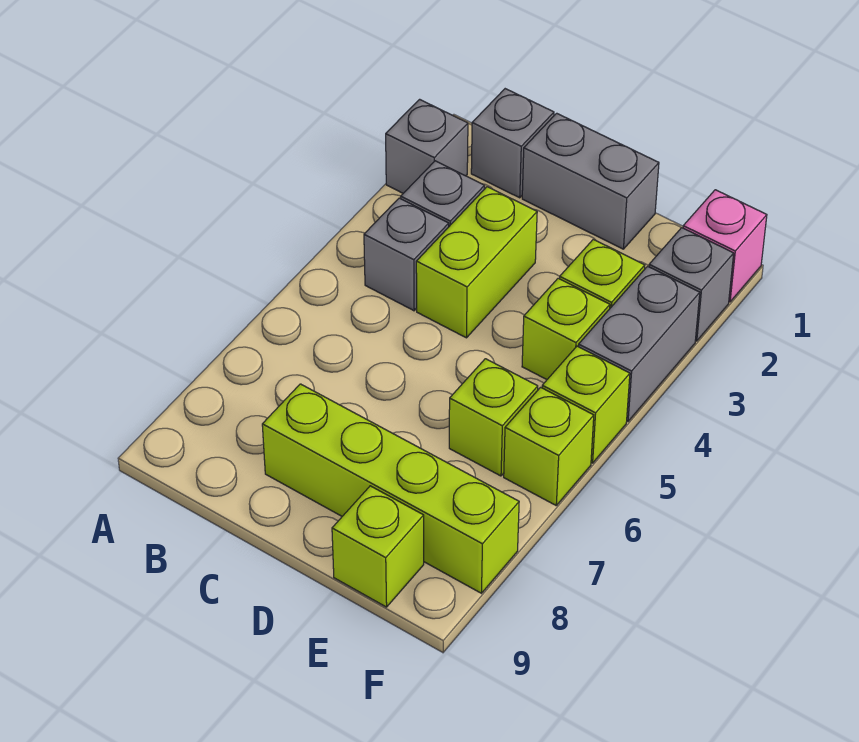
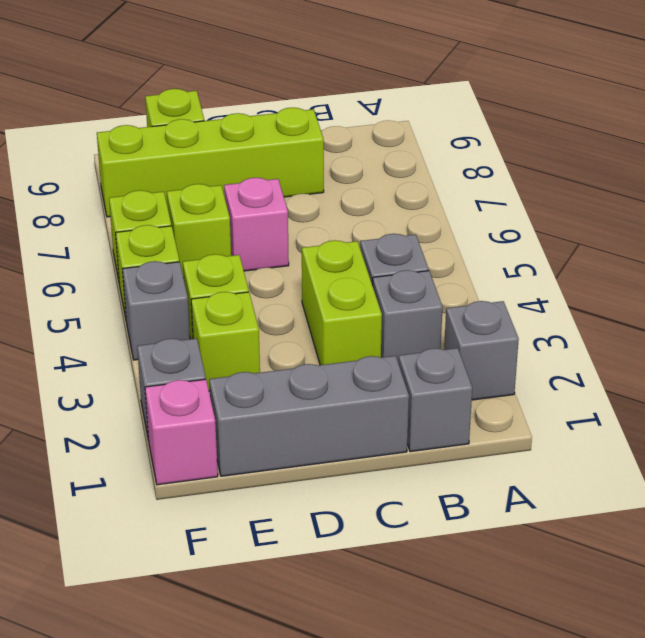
grey brick C1:D1 level 1 -> grey brick C1:E1 level 1
none -> pink brick D6 level 1
grey brick F3:F4 level 1 -> grey brick F4 level 1

